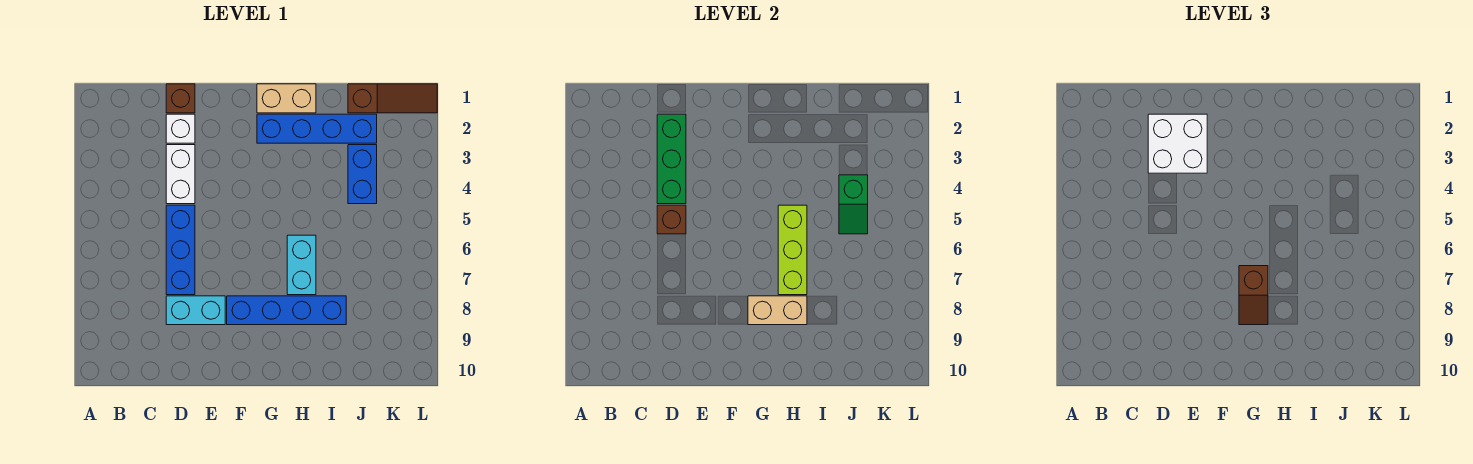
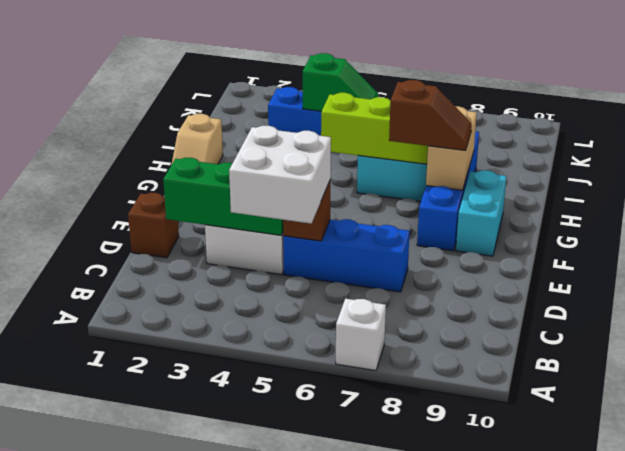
white brick D2 level 1 -> white brick A7 level 1
white brick D2:E3 level 3 -> white brick C4:D5 level 3
cyan brick D8:E8 level 1 -> cyan brick F9:G9 level 1
tan brick G1:H1 level 1 -> tan slope G1:H1 level 1 top H
blue brick G2:J2 level 1 -> none
brown slope J1:L1 level 1 top J -> none

